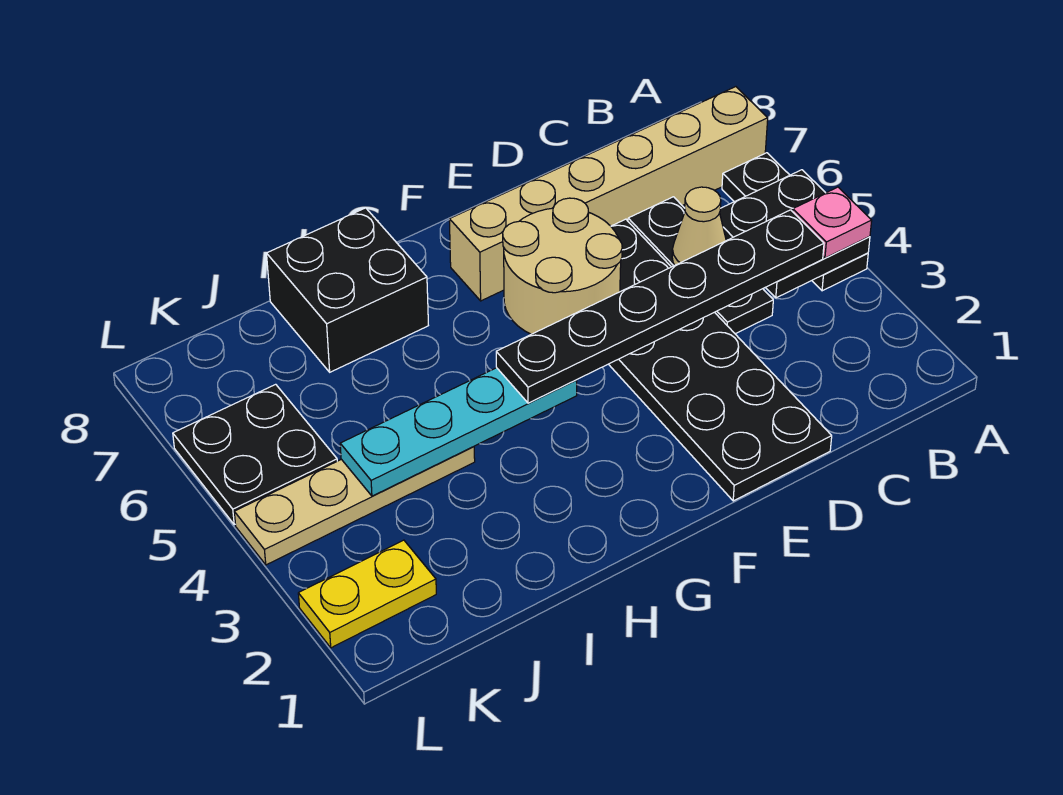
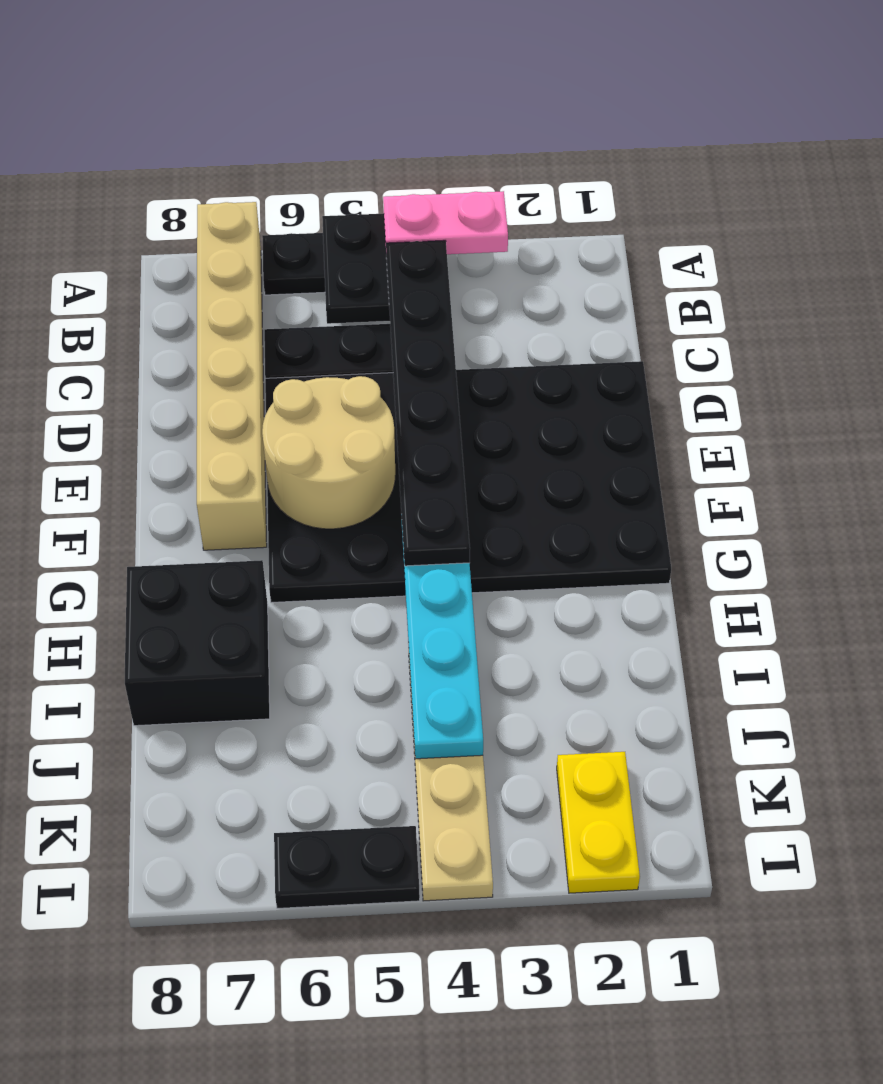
pink plate A4 level 3 -> pink plate A3:A4 level 3
tan cone C5 level 2 -> none
black plate D1:E6 level 1 -> black plate D1:G6 level 1
black plate K5:L6 level 1 -> black plate L5:L6 level 1

